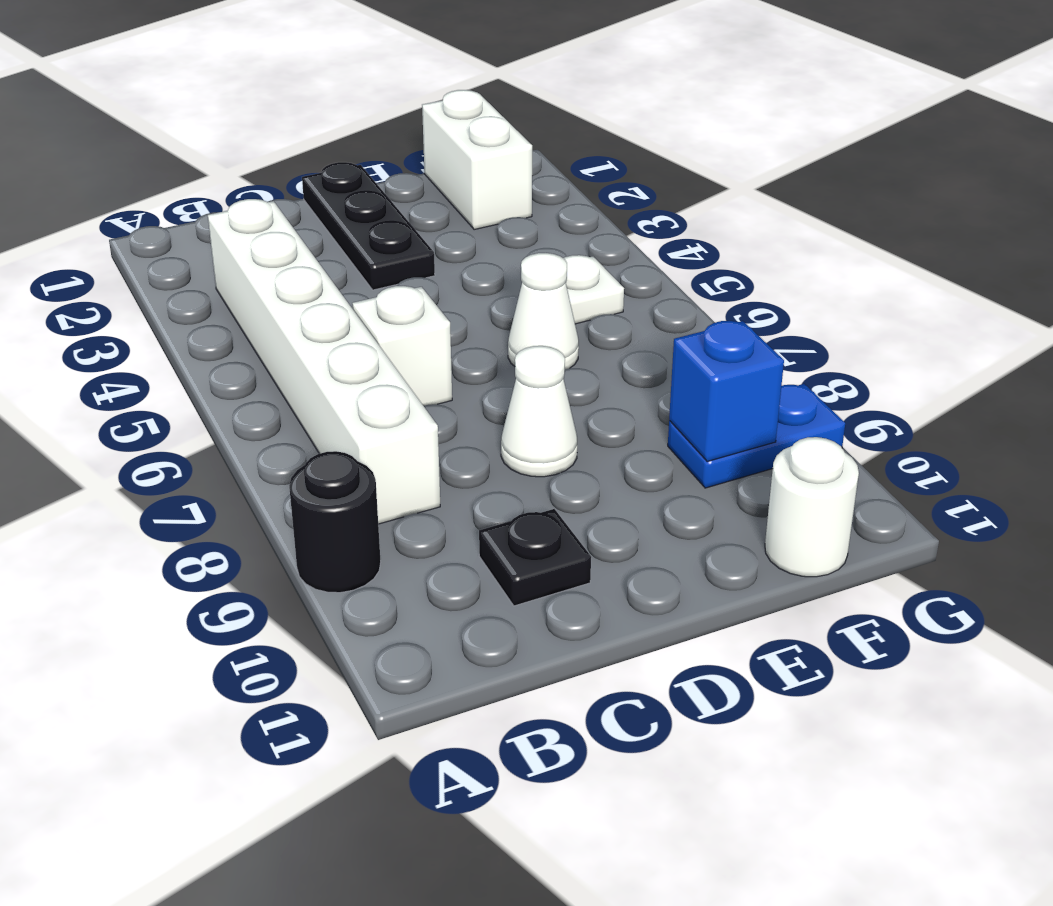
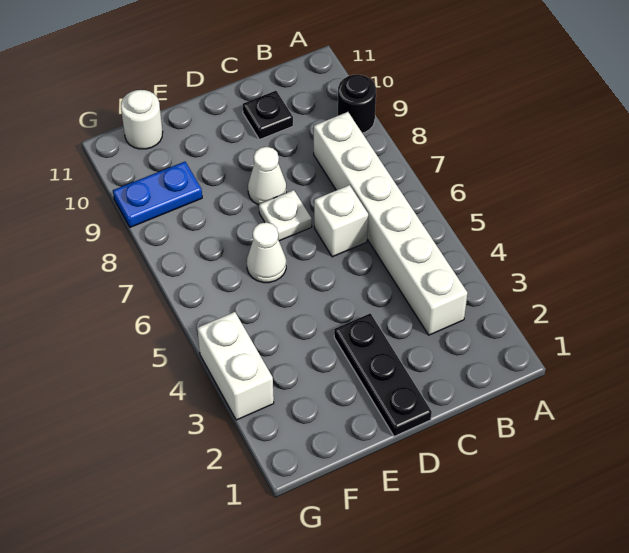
white brick F1:F2 level 1 -> white brick G3:G4 level 1
white plate F5 level 1 -> white plate D7 level 1
blue brick F9 level 2 -> none

